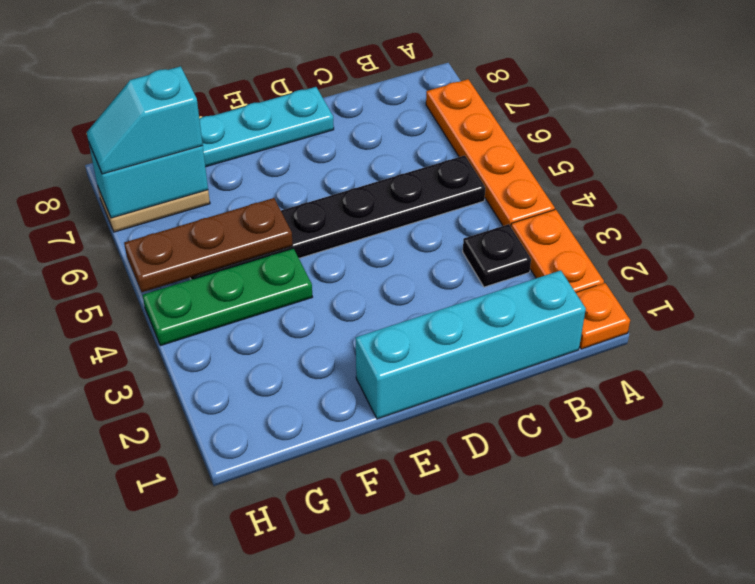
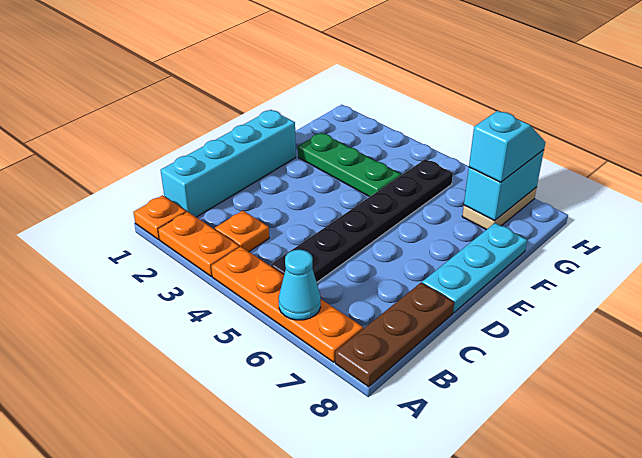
none -> cyan cone A6 level 2
black plate B3 level 1 -> orange plate B3 level 1
green plate F4:H4 level 1 -> green plate F2:F4 level 1
brown plate F5:H5 level 2 -> brown plate A8:C8 level 1

